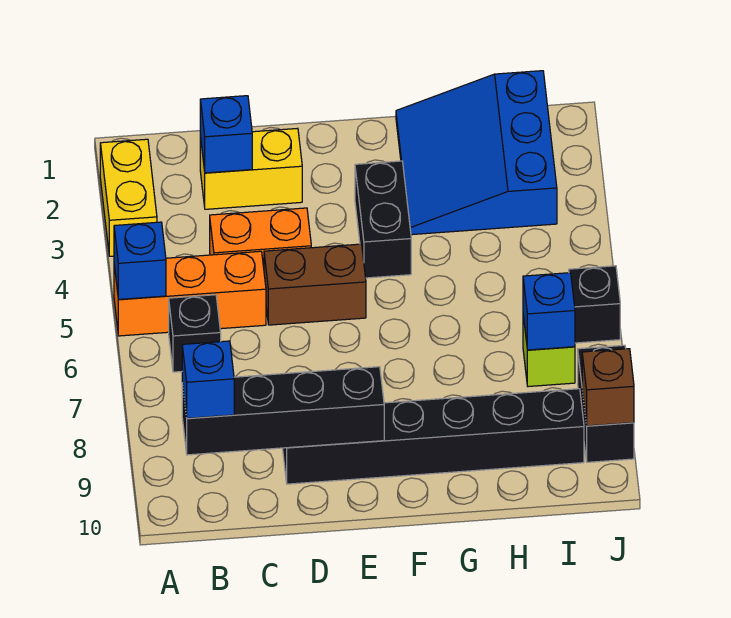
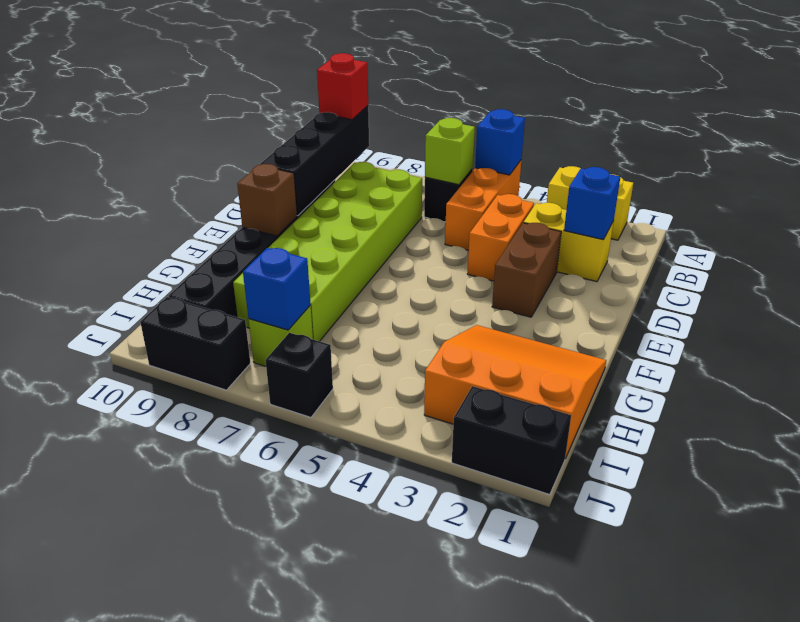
none -> lime brick B6 level 2
blue brick B9 level 3 -> red brick B9 level 3
yellow brick C2:D2 level 1 -> yellow brick C2:C3 level 1
none -> lime brick C7:H8 level 1
brown brick D5:E5 level 1 -> brown brick D3:E3 level 1
black brick F3:F4 level 1 -> black brick J1:J2 level 1
blue slope G1:I3 level 1 top I -> orange slope G1:I3 level 1 top I
brown brick J9 level 2 -> brown brick F9 level 2

